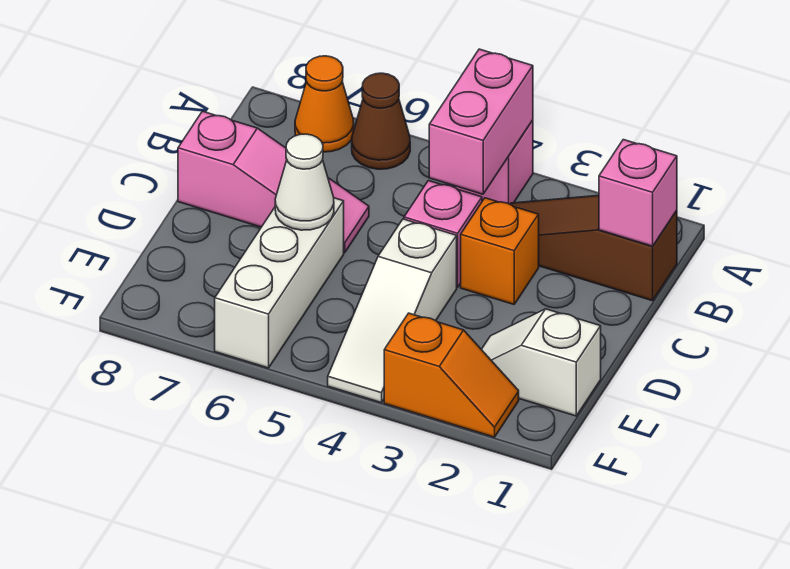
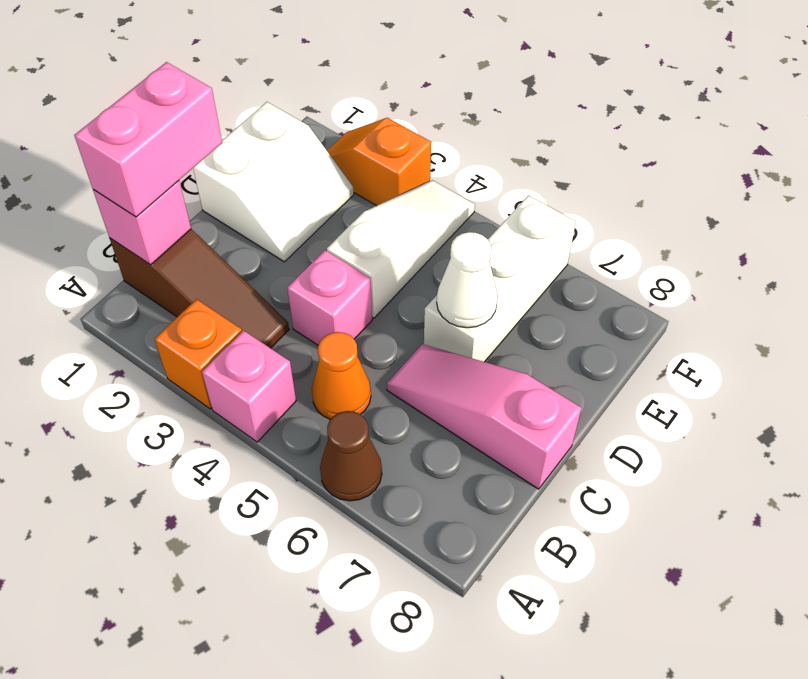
pink brick A4:B4 level 2 -> pink brick B1:C1 level 3
orange cone A7 level 1 -> orange cone B5 level 1
orange brick C3 level 1 -> orange brick A3 level 1
white slope E1:E2 level 1 top 1 -> white slope D1:E2 level 1 top 1

